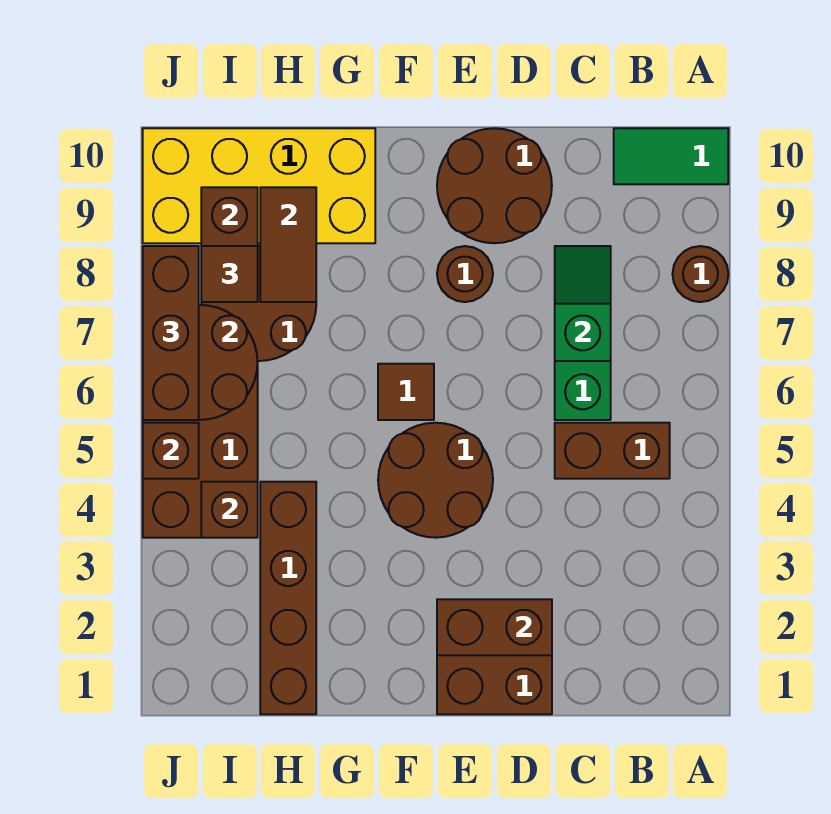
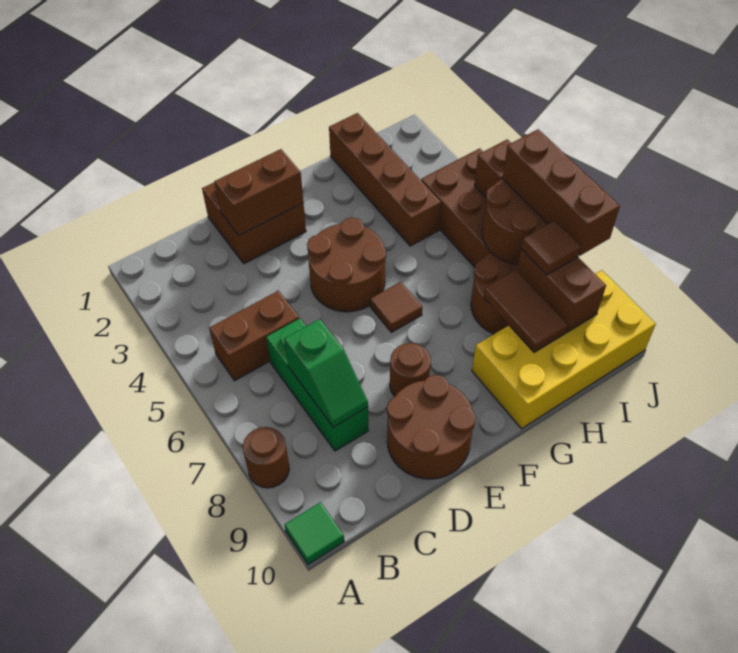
green tile A10:B10 level 1 -> green tile A10 level 1
brown brick I4 level 2 -> none

